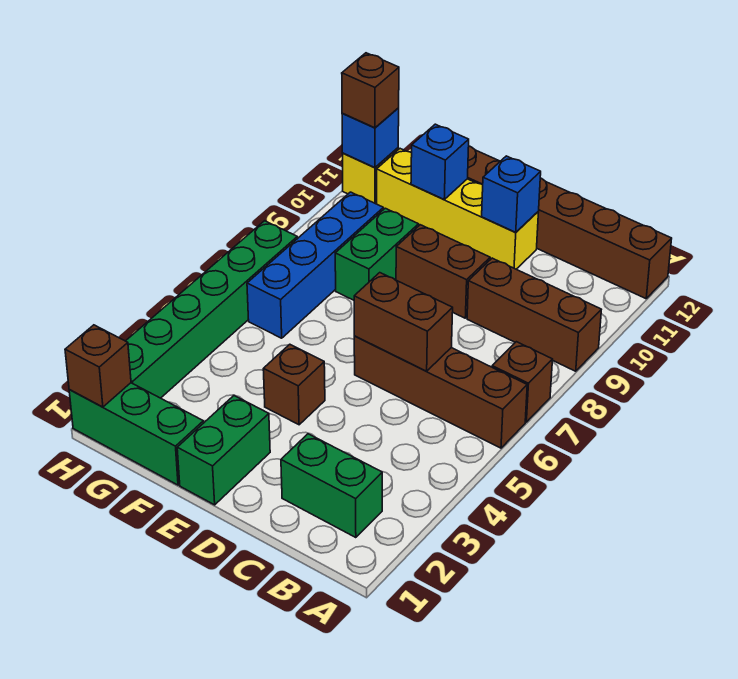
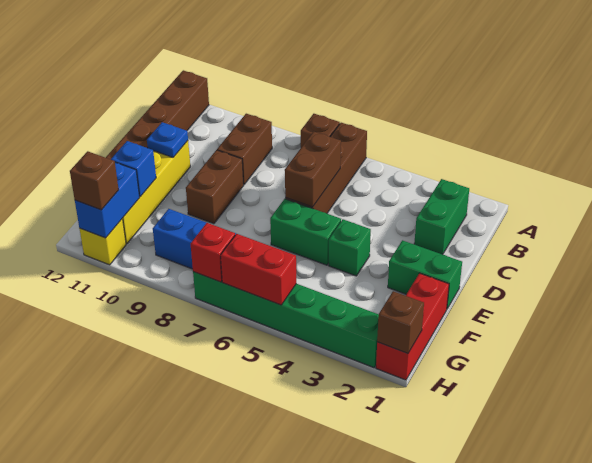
brown brick A9:C9 level 1 -> brown brick B9:C9 level 1
blue brick D11 level 2 -> blue plate D11 level 2
brown brick E4 level 1 -> green brick E4 level 1
green brick F1:H1 level 1 -> red brick F1:H1 level 1
green brick F8:F9 level 1 -> green brick E5:E6 level 1
none -> red brick H5:H6 level 2
none -> red brick H7 level 2
blue brick H11 level 2 -> blue brick G11:H11 level 2

